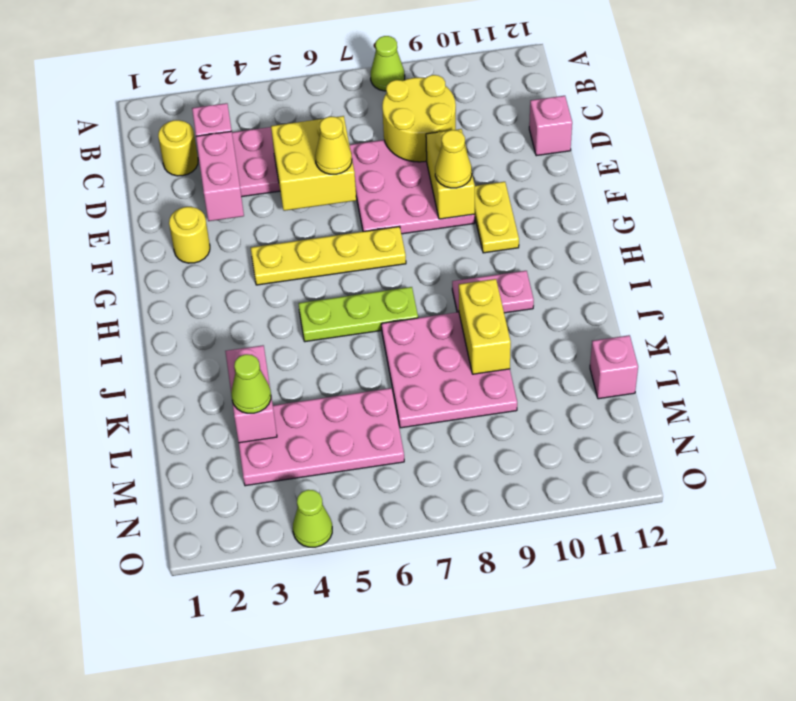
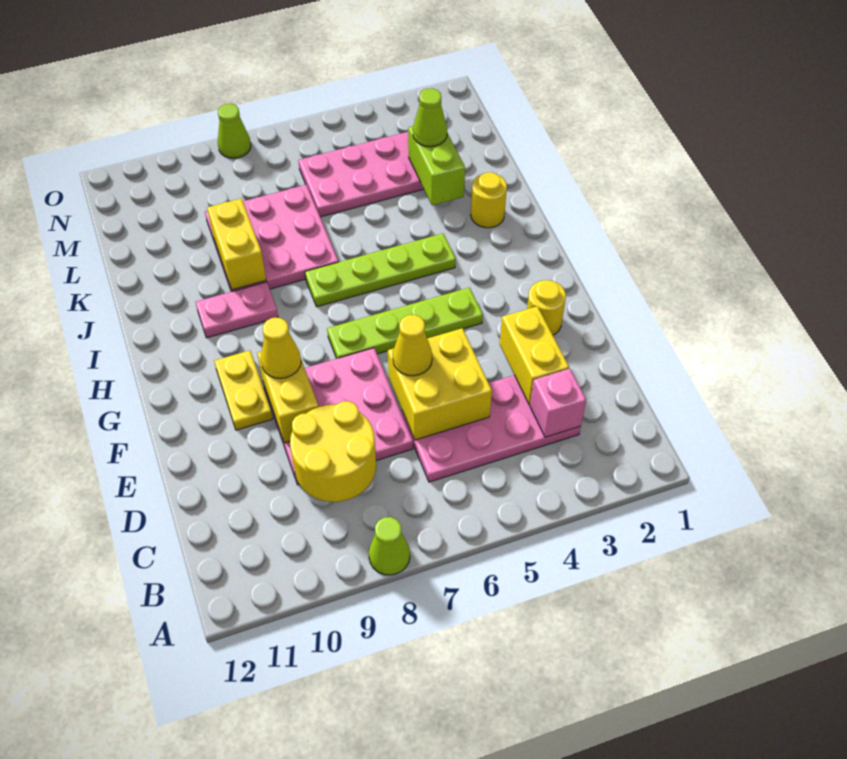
yellow round brick C2 level 1 -> yellow round brick J2 level 1
pink brick D3:E3 level 2 -> yellow brick D3:E3 level 2
pink brick D12 level 1 -> none
yellow plate G4:G7 level 1 -> lime plate G4:G7 level 1
lime plate I5:I7 level 1 -> lime plate I4:I7 level 1
pink brick K3:L3 level 2 -> lime brick K3:L3 level 2
pink brick L12 level 1 -> none
lime cone O4 level 1 -> lime cone O8 level 1

